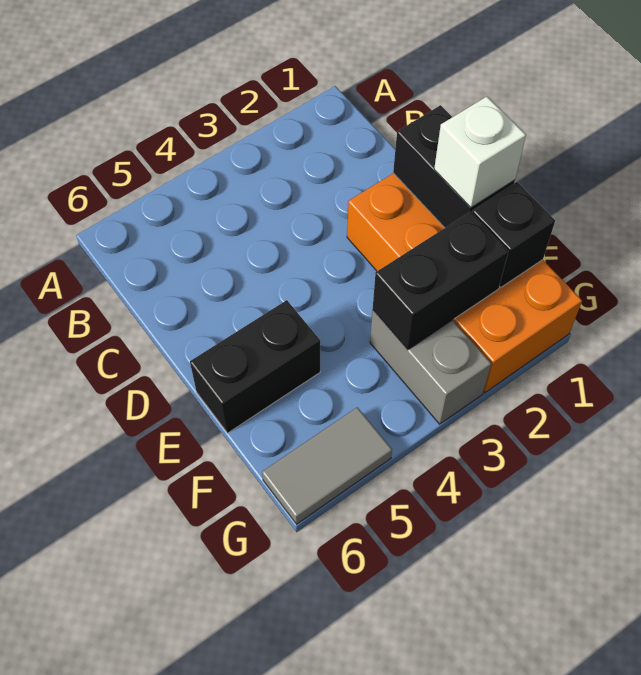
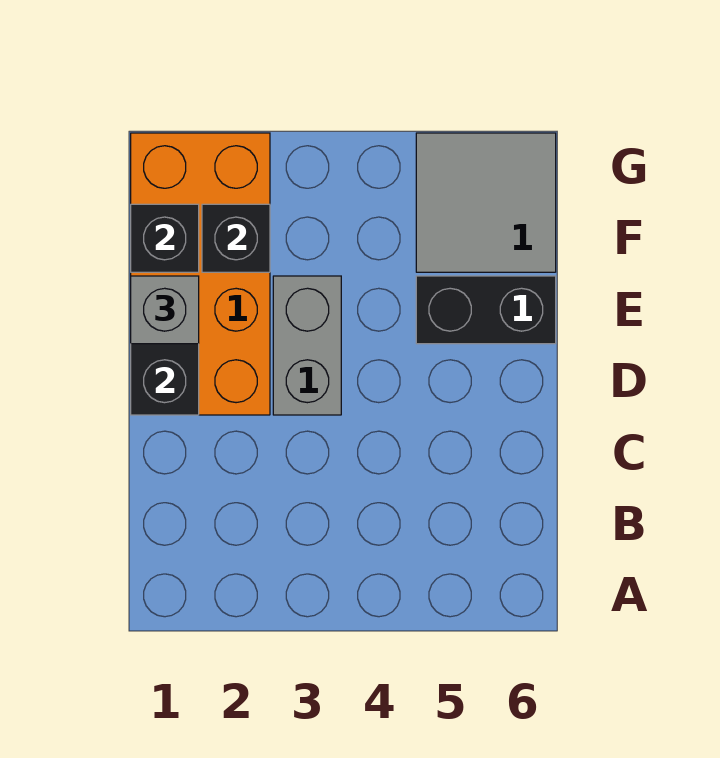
white brick E1 level 3 -> grey brick E1 level 3
black brick F2:F3 level 2 -> black brick F2 level 2
grey brick F3:G3 level 1 -> grey brick D3:E3 level 1
grey tile G5:G6 level 1 -> grey tile F5:G6 level 1

